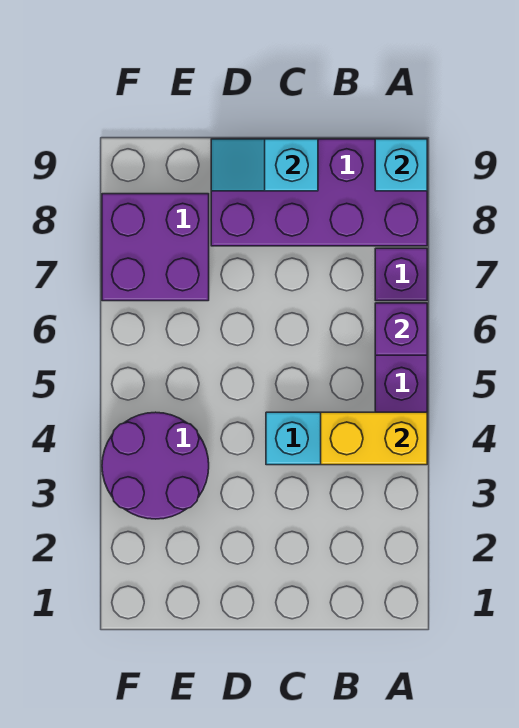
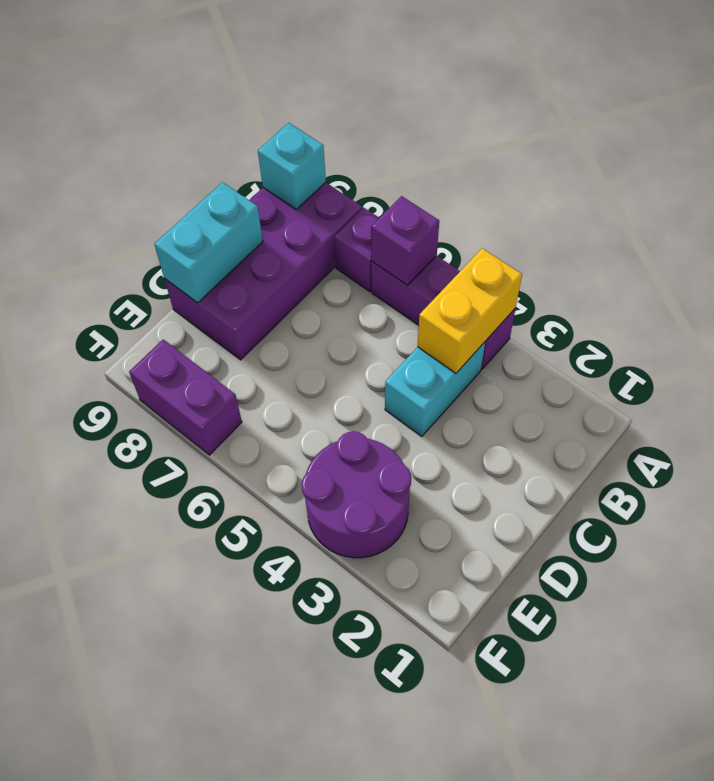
cyan slope C9:D9 level 2 top C -> cyan brick C9:D9 level 2
purple brick E7:F8 level 1 -> purple brick F7:F8 level 1

